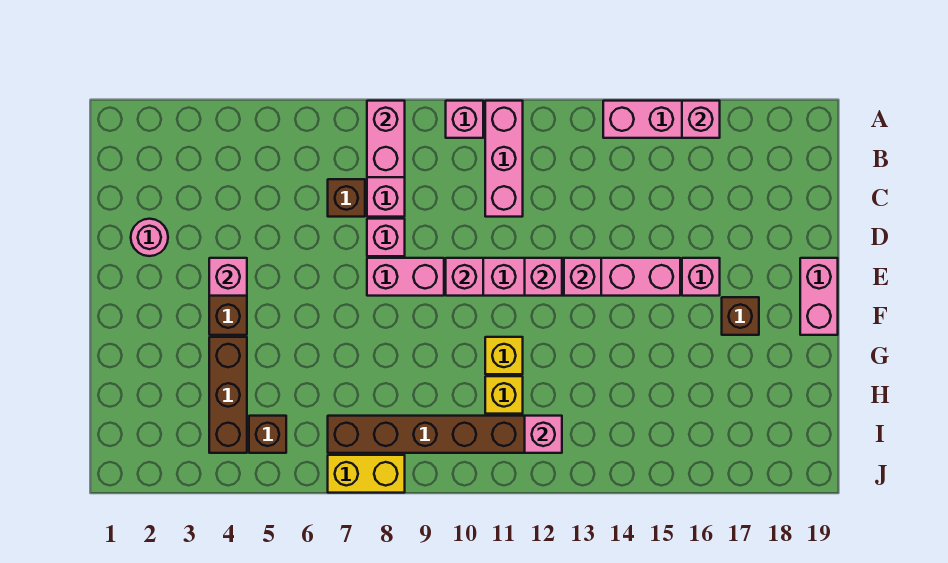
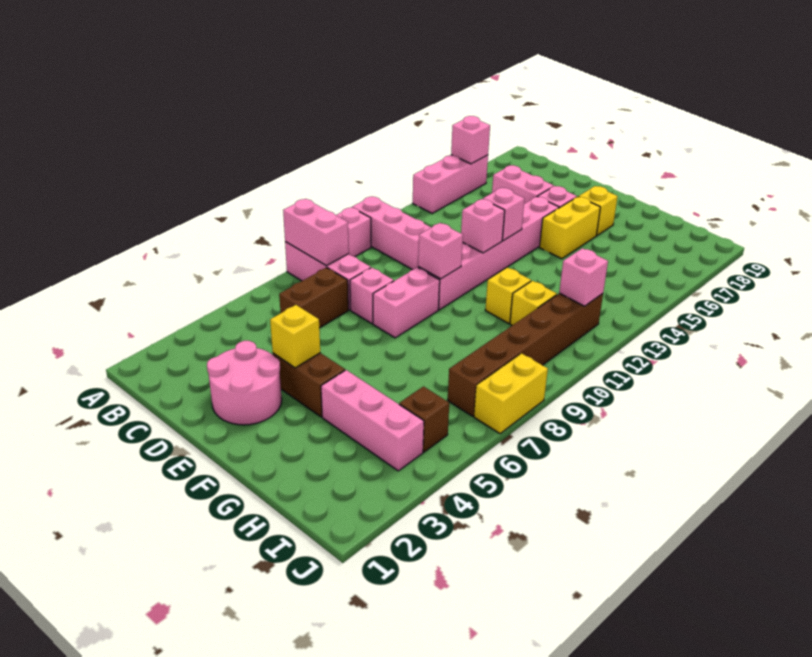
brown brick C7 level 1 -> brown brick C6:C7 level 1
pink round brick D2 level 1 -> pink round brick D2:E3 level 1
pink brick E4 level 2 -> yellow brick E4 level 2
pink brick E19:F19 level 1 -> pink brick C16:D16 level 1
none -> yellow brick F15:F16 level 1
brown brick F17 level 1 -> yellow brick F17 level 1
brown brick G4:I4 level 1 -> pink brick G4:I4 level 1

